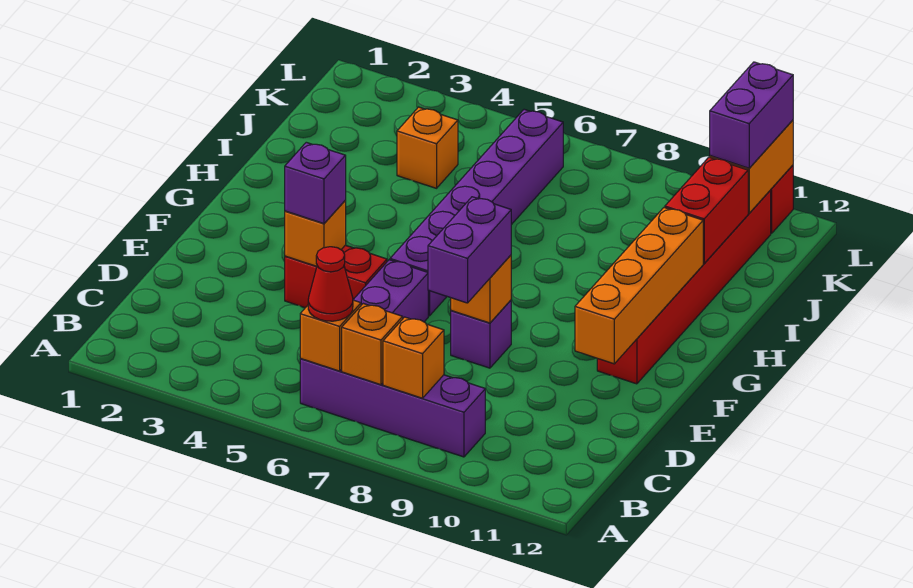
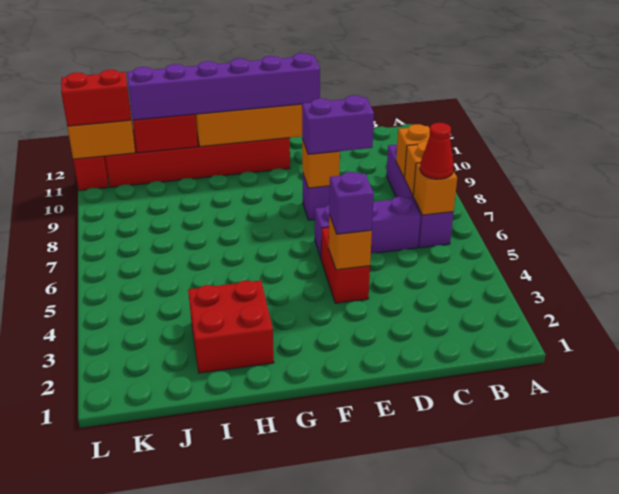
purple brick F6:K6 level 1 -> purple brick E11:J11 level 3
none -> red brick H2:I3 level 1
orange brick J4 level 1 -> none
purple brick K11:L11 level 3 -> red brick K11:L11 level 3

